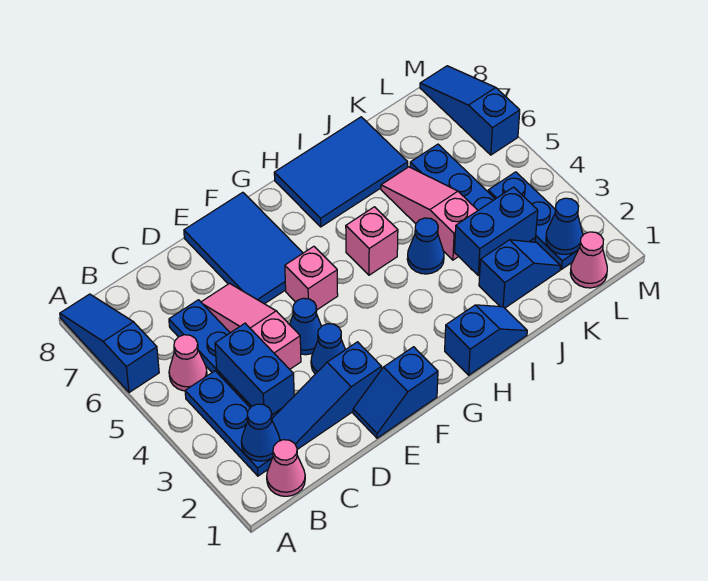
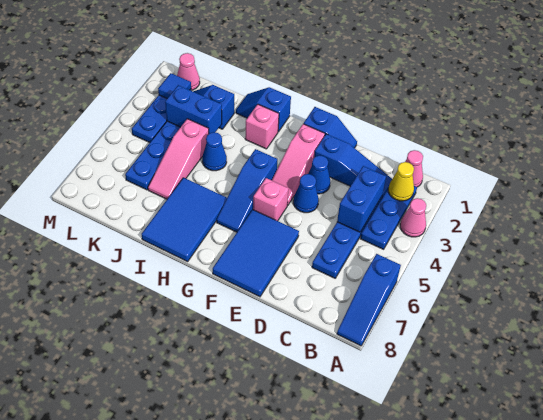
blue cone B2 level 2 -> yellow cone B2 level 2
pink cone B5 level 1 -> pink cone A3 level 1
pink slope D4:D6 level 1 top 4 -> pink slope F2:F4 level 1 top 2
pink brick H5 level 1 -> pink brick H2 level 1
blue tile H7:J8 level 1 -> blue tile H6:I8 level 1
blue cone L2 level 2 -> blue tile L2 level 2
blue slope M6:M8 level 1 top 6 -> blue slope G4:G6 level 1 top 4

